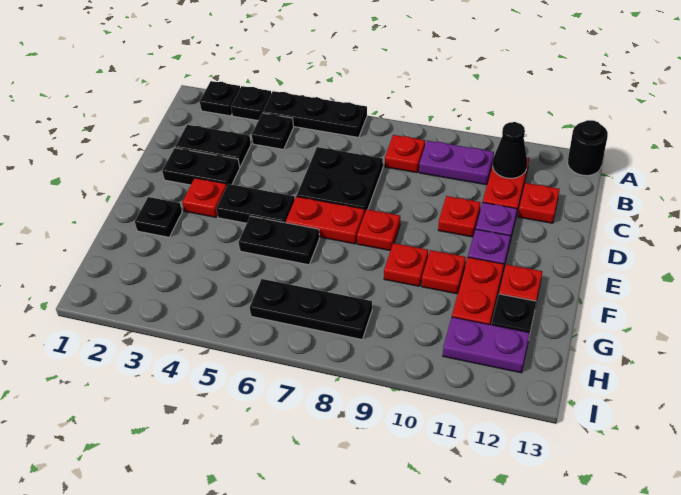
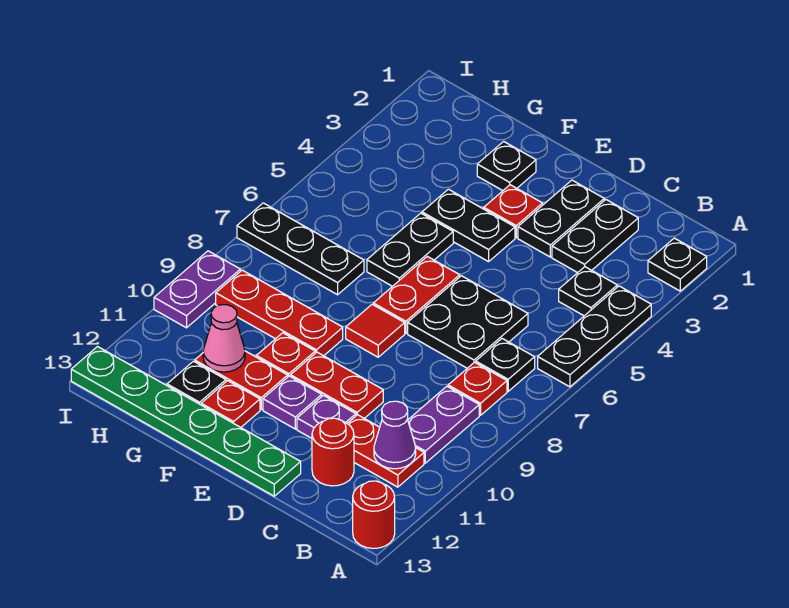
black plate A3 level 1 -> black plate B7 level 1
black round brick A13 level 1 -> red round brick A13 level 1
black cone B11 level 2 -> purple cone B11 level 2
red plate C12 level 1 -> red round brick C12 level 1
red plate D10 level 1 -> red plate D10:E10 level 1
none -> green plate D13:I13 level 1
black plate E4:E5 level 1 -> black plate E4:F4 level 1
red plate E8 level 1 -> red tile E8 level 1
red plate F9 level 1 -> red plate F9:H9 level 1
none -> pink cone G11 level 2
black plate H6:H8 level 1 -> black plate G7:I7 level 1
purple plate H11:H12 level 1 -> purple plate I9:I10 level 1

